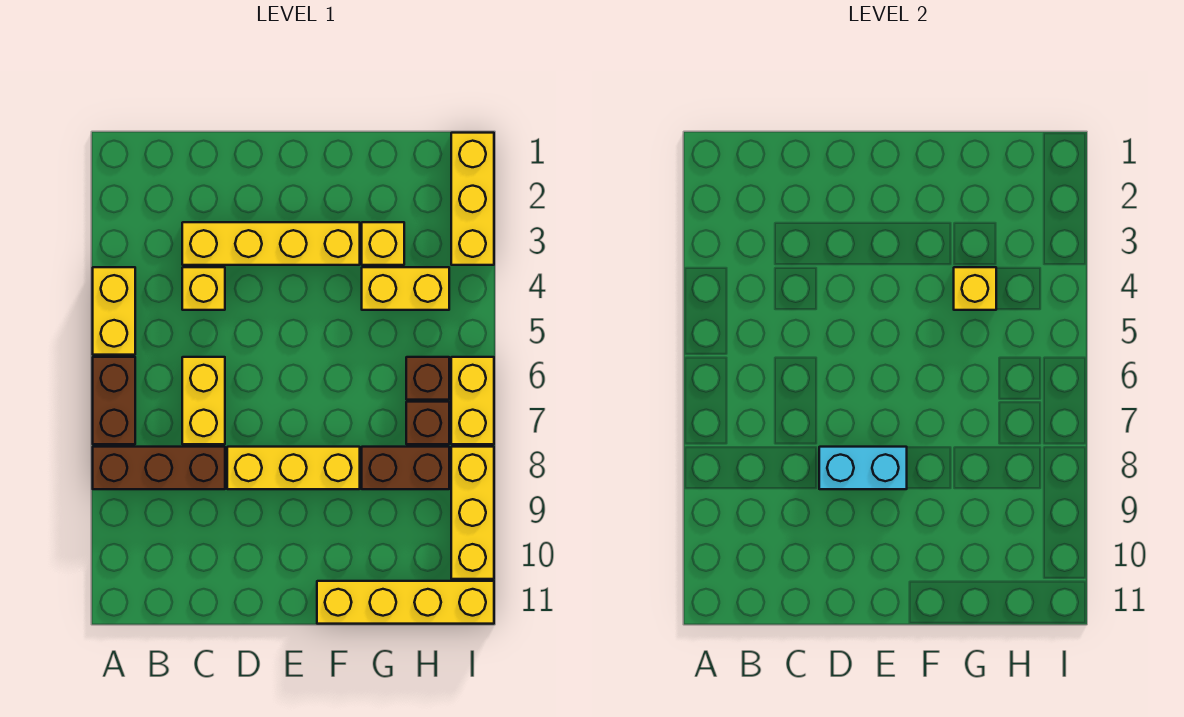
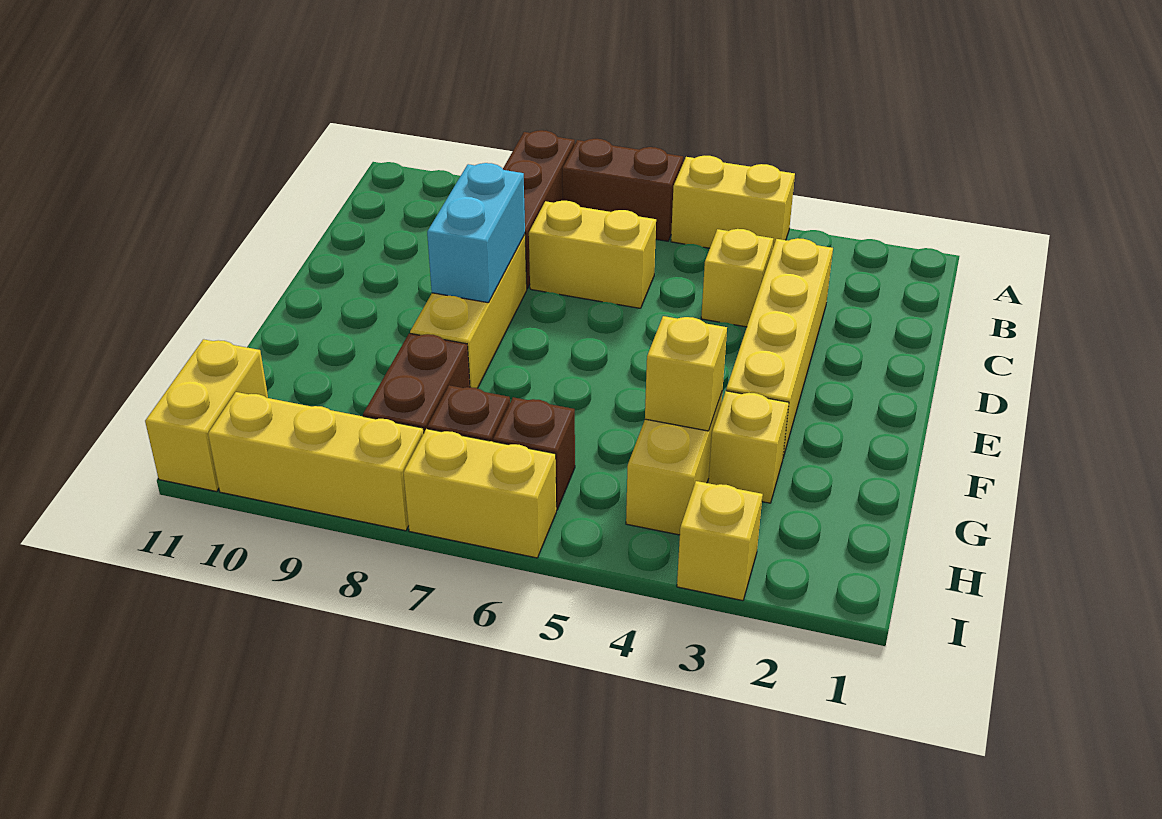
yellow brick F11:I11 level 1 -> yellow brick H11:I11 level 1
yellow brick I1:I3 level 1 -> yellow brick I3 level 1

